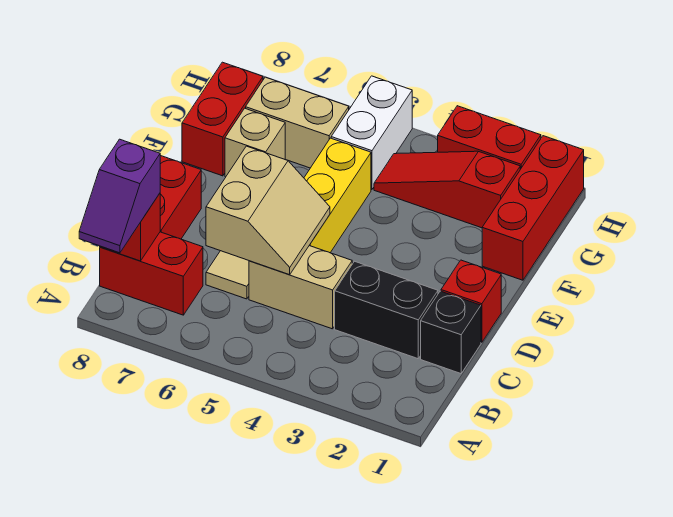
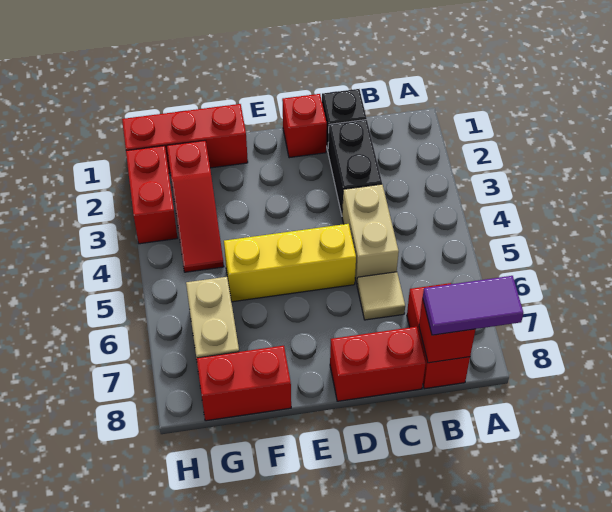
purple slope A8:B8 level 3 top B -> purple tile A8:B8 level 3
tan slope C5:D6 level 2 top 6 -> none
tan brick F7 level 1 -> none
white brick G5:H5 level 1 -> none

